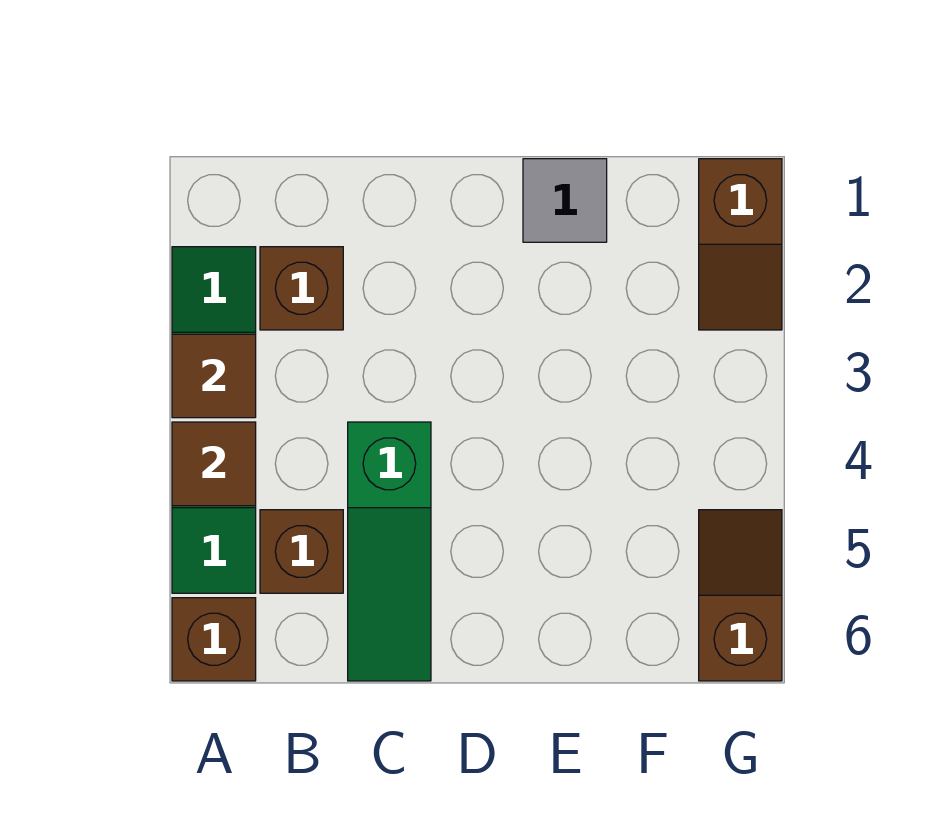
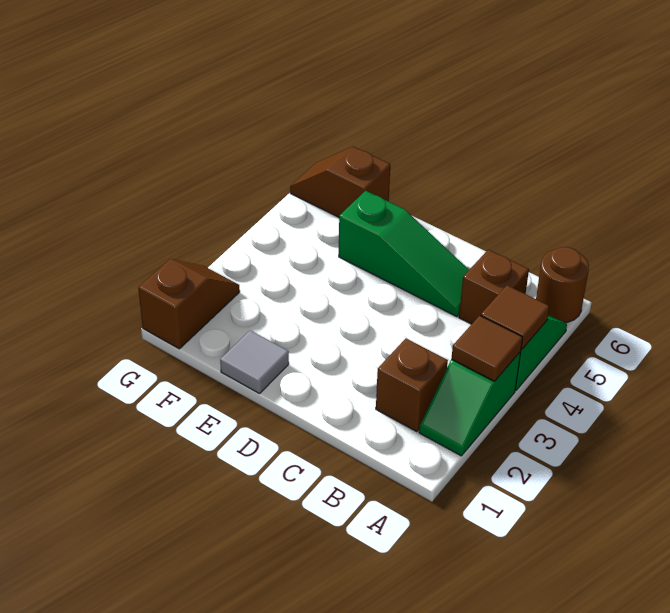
brown brick A6 level 1 -> brown round brick A6 level 1
green slope C4:C6 level 1 top 4 -> green slope C5:E5 level 1 top E
brown slope G5:G6 level 1 top 6 -> brown slope F6:G6 level 1 top F

